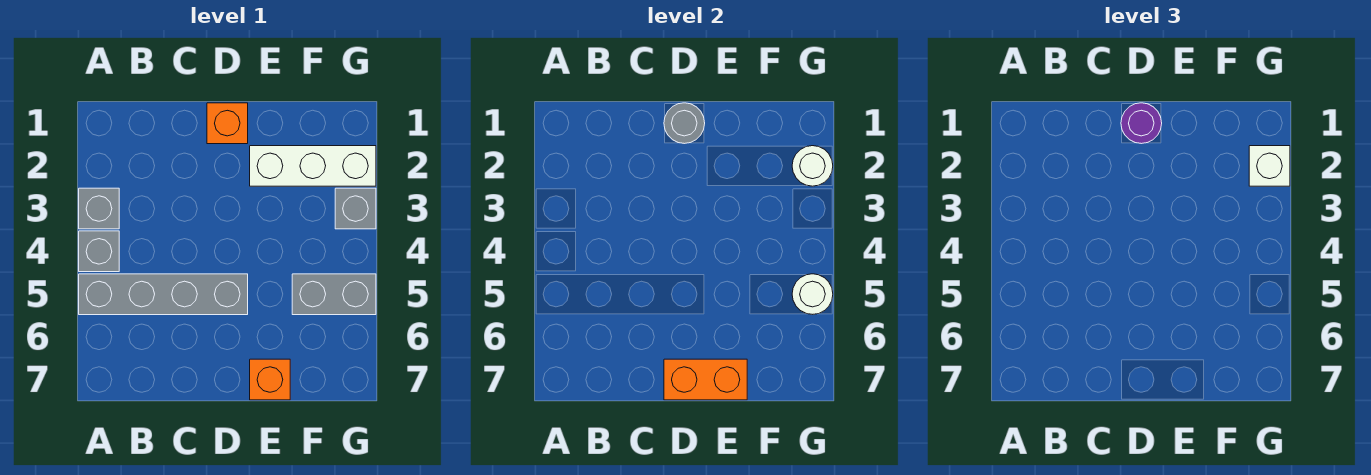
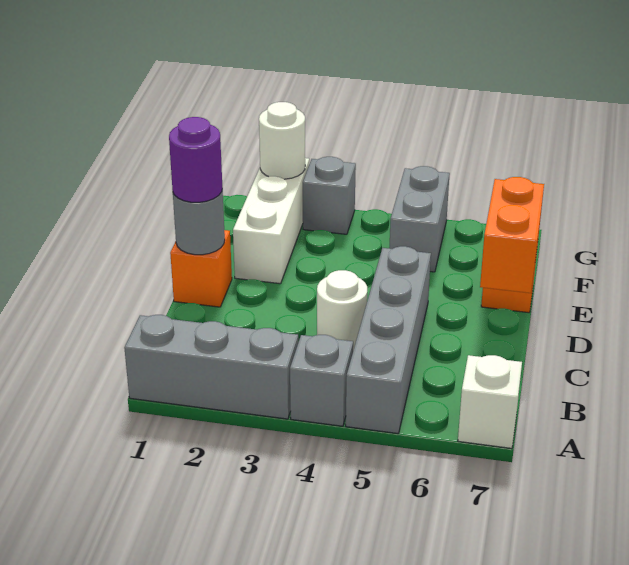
grey brick A3 level 1 -> grey brick A1:A3 level 1
white brick G2 level 3 -> white brick A7 level 1
white round brick G5 level 2 -> white round brick C4 level 1

